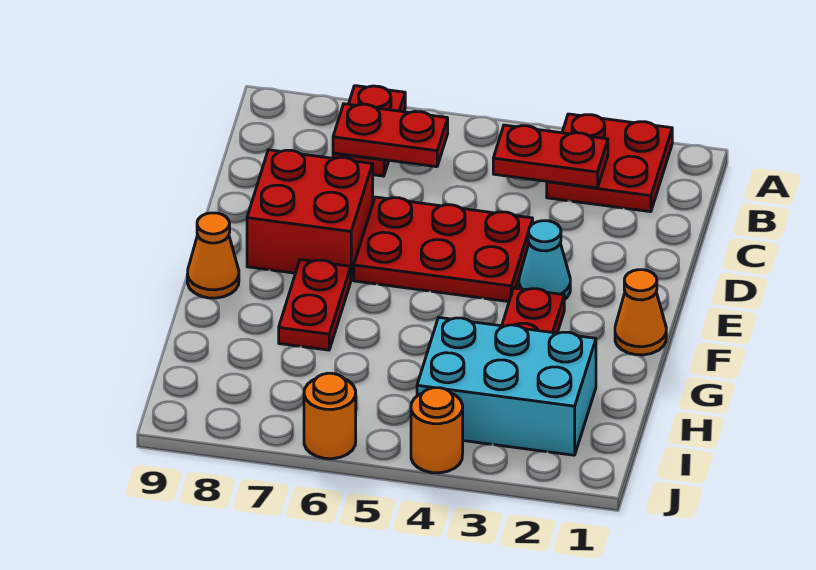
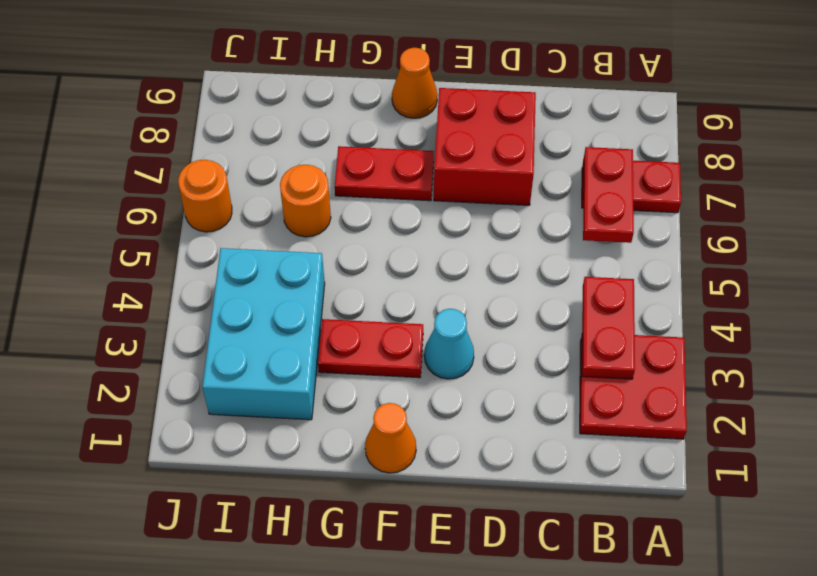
red plate D4:E6 level 1 -> none
orange round brick J4 level 1 -> orange round brick H6 level 1

